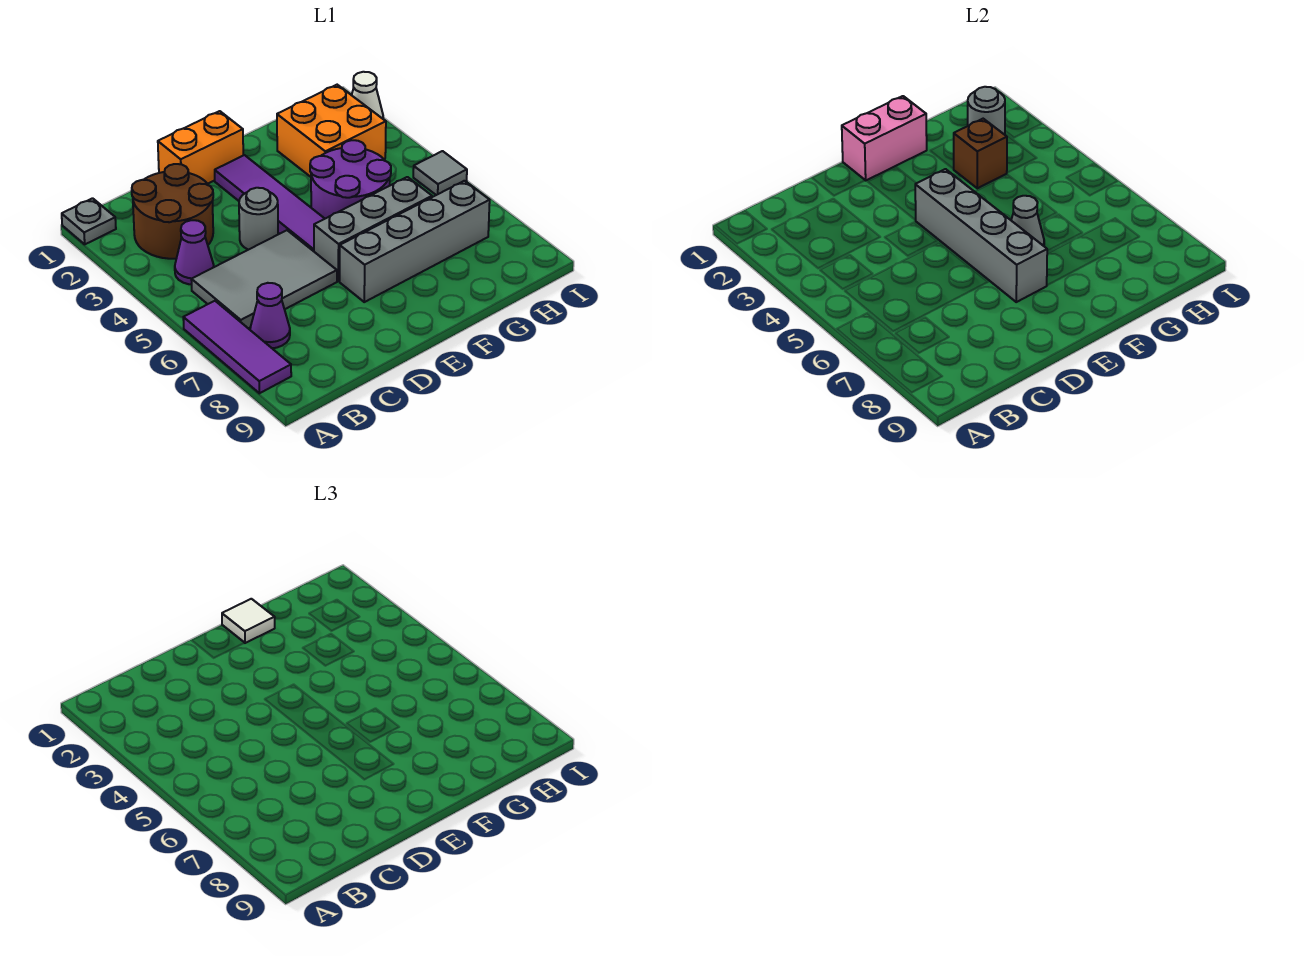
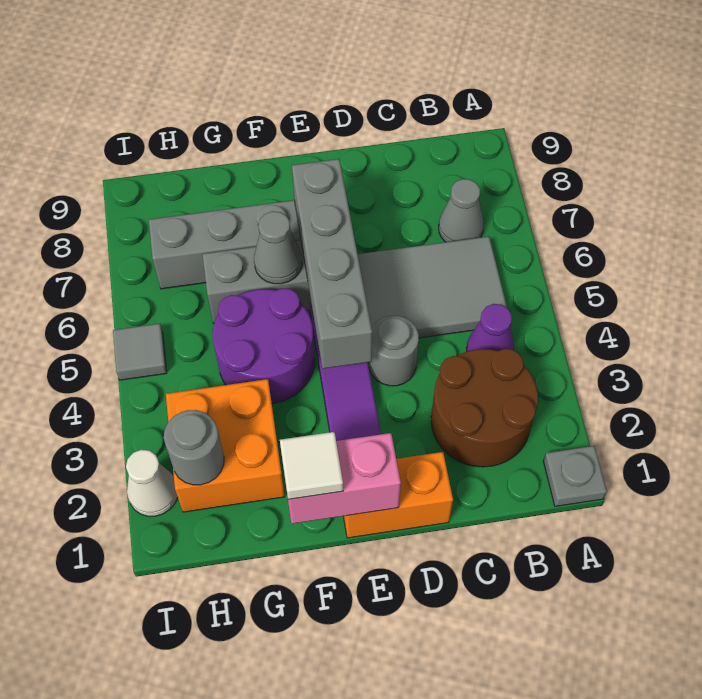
purple tile A6:A8 level 1 -> none
purple cone B7 level 1 -> grey cone B7 level 1
brown brick G3 level 2 -> none

